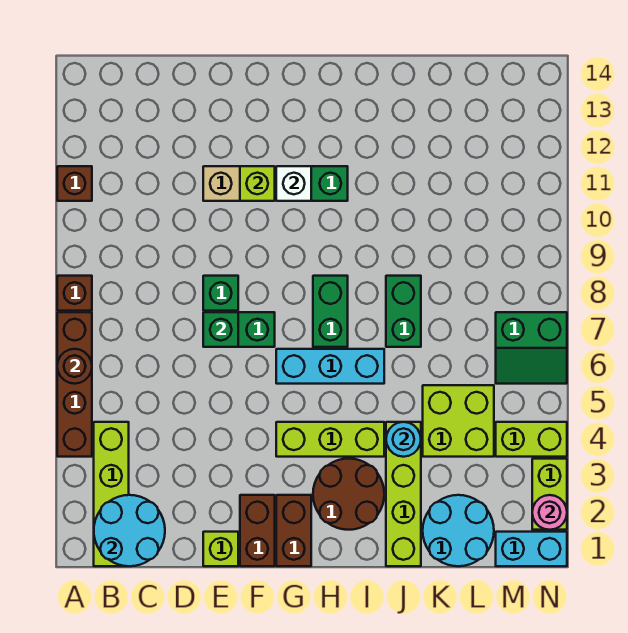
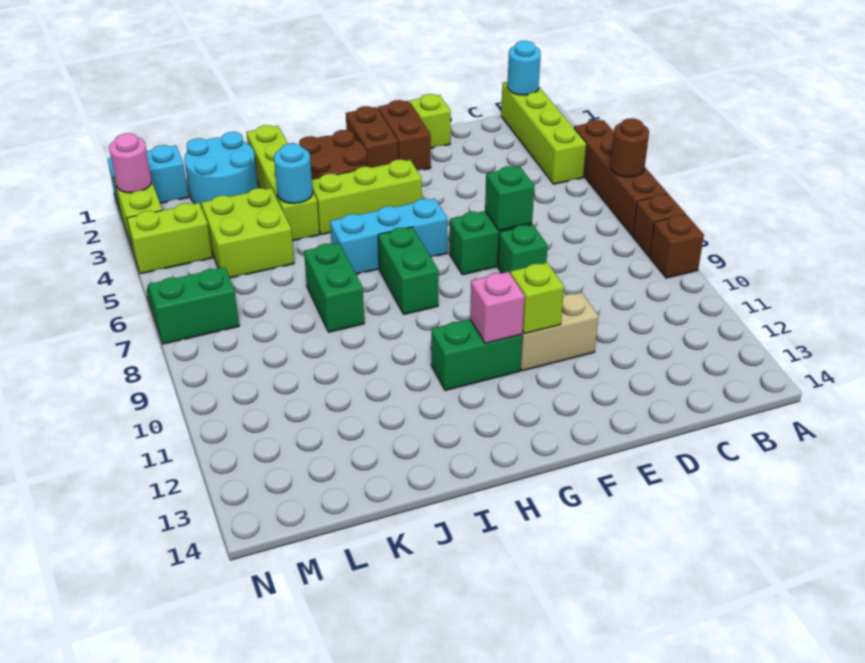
brown brick A11 level 1 -> brown brick A9 level 1
cyan round brick B1:C2 level 2 -> cyan round brick B1 level 2
white brick G11 level 2 -> pink brick G11 level 2

